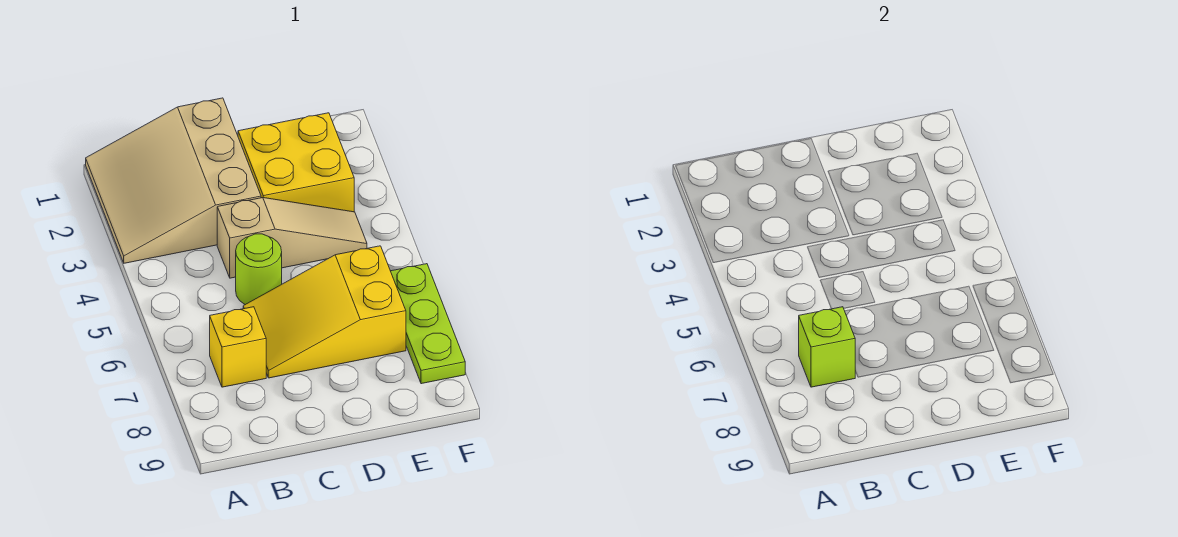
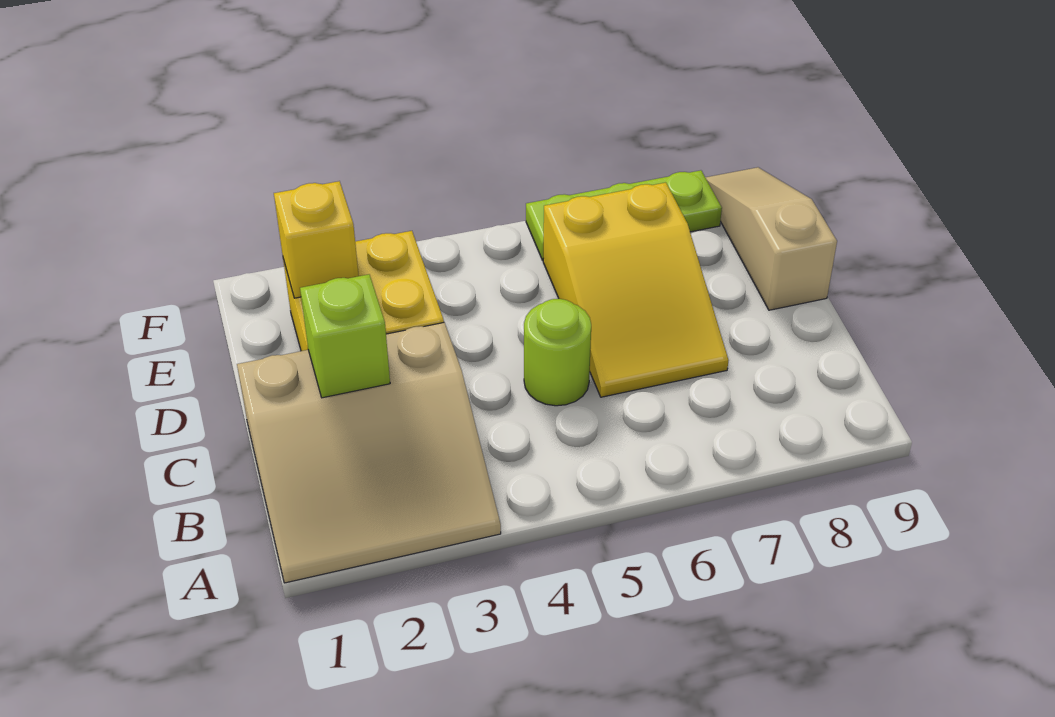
yellow brick B7 level 1 -> yellow brick E2 level 2
lime brick B7 level 2 -> lime brick C2 level 2
tan slope C4:E4 level 1 top C -> tan slope D9:F9 level 1 top D

